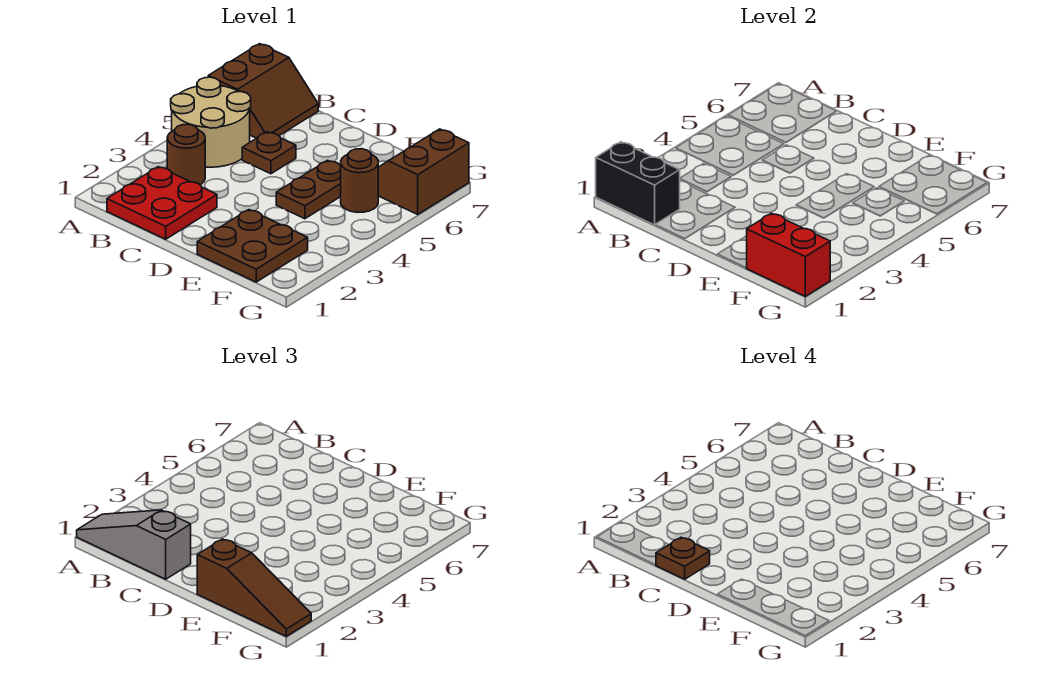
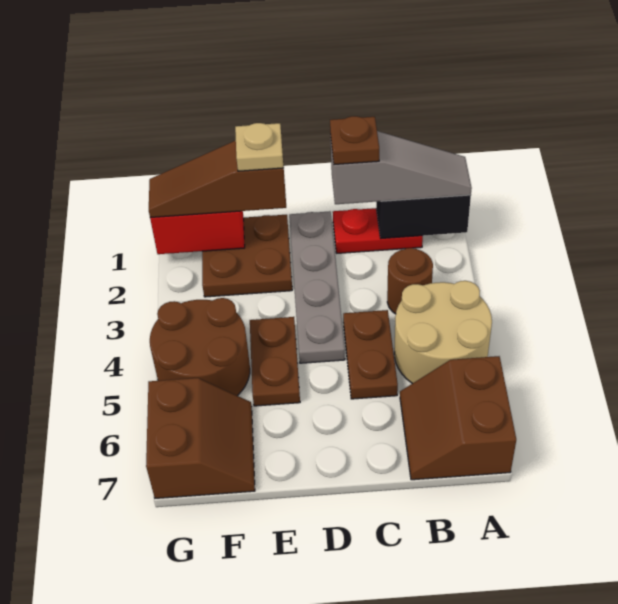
red plate B1:C2 level 1 -> red plate B1:C1 level 1
brown plate C5 level 1 -> brown plate C4:C5 level 1
none -> grey plate D1:D4 level 1
none -> tan plate E1 level 4
brown round brick F5 level 1 -> brown round brick F4:G5 level 1

